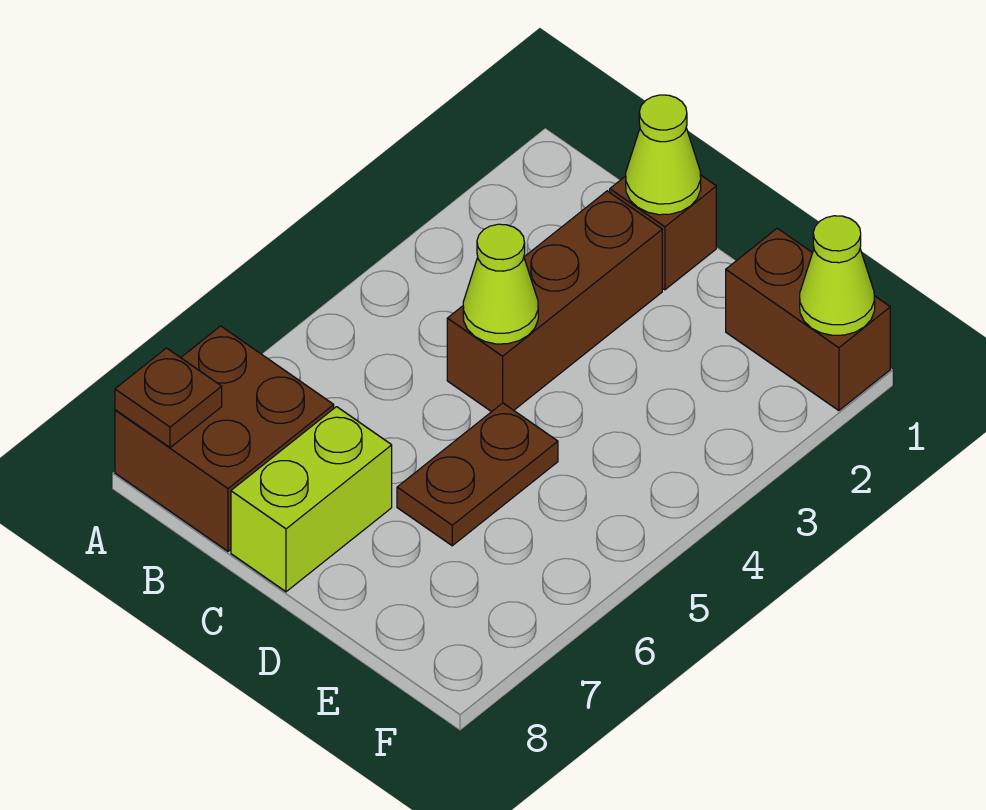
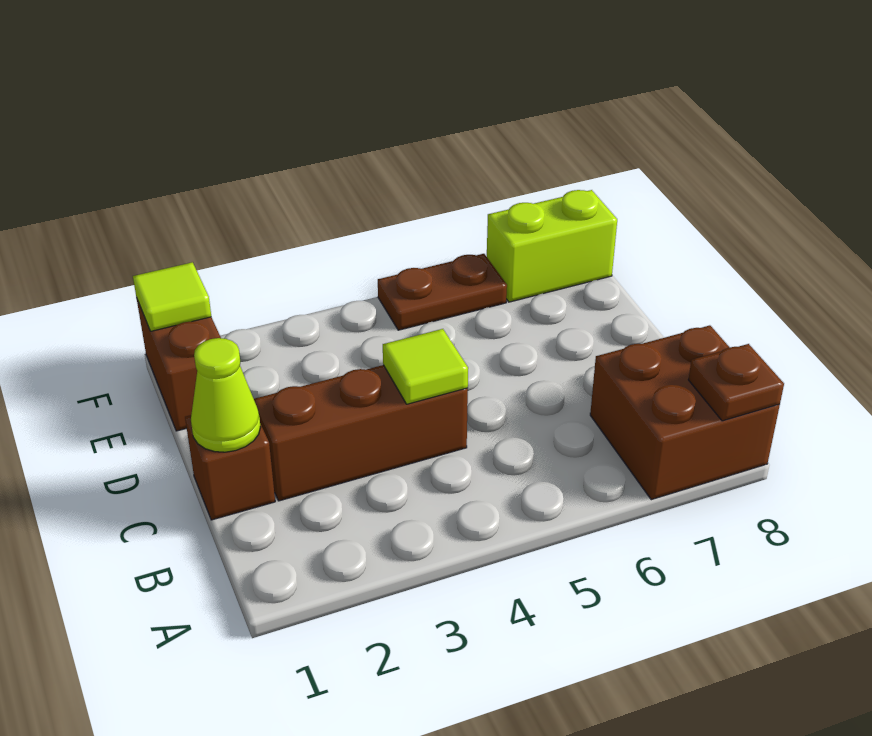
lime cone C4 level 2 -> lime tile C4 level 2
lime brick C7:C8 level 1 -> lime brick F7:F8 level 1
brown plate D5:D6 level 1 -> brown plate F5:F6 level 1
lime cone F1 level 2 -> lime tile F1 level 2

